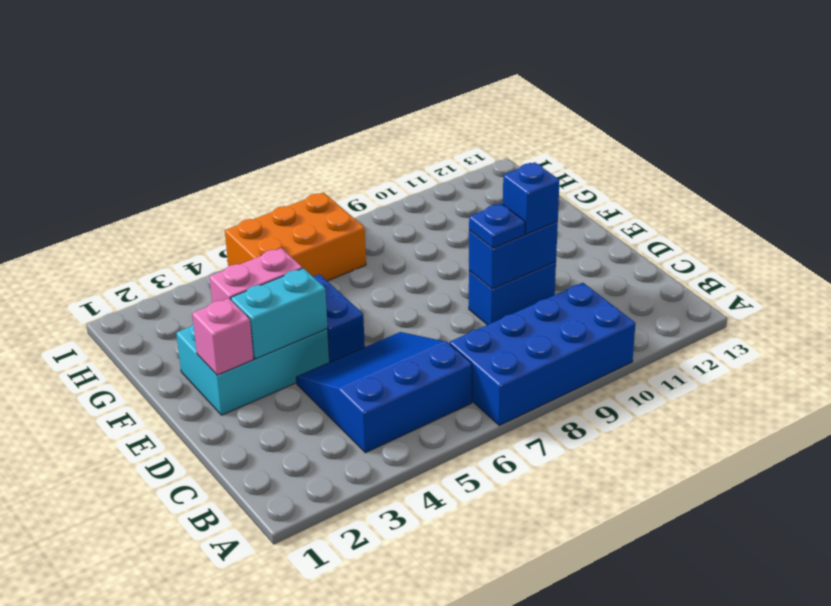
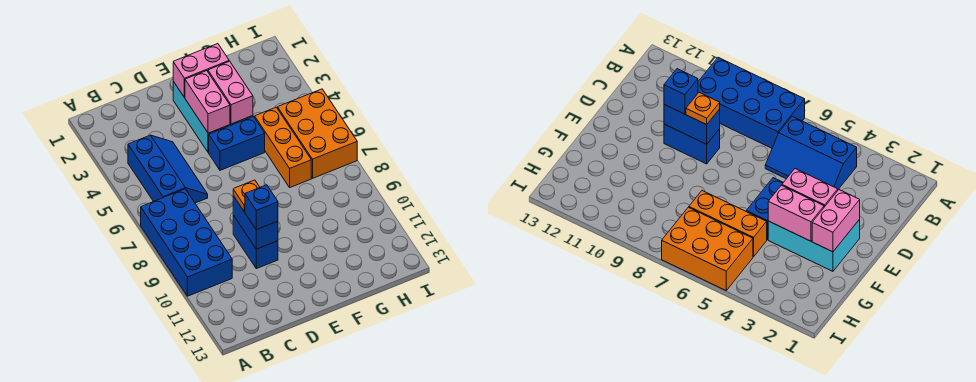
blue slope B4:D6 level 1 top B -> blue slope B4:C6 level 1 top B
blue plate D9 level 3 -> orange plate D9 level 3
pink brick E2 level 2 -> pink brick E2:F2 level 2
cyan brick E3:E4 level 2 -> pink brick E3:E4 level 2
none -> orange brick G5:G7 level 1

